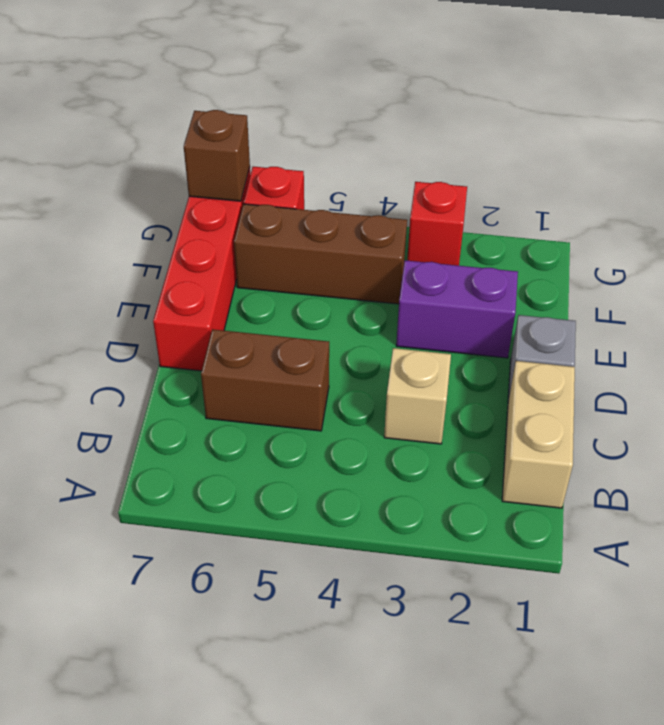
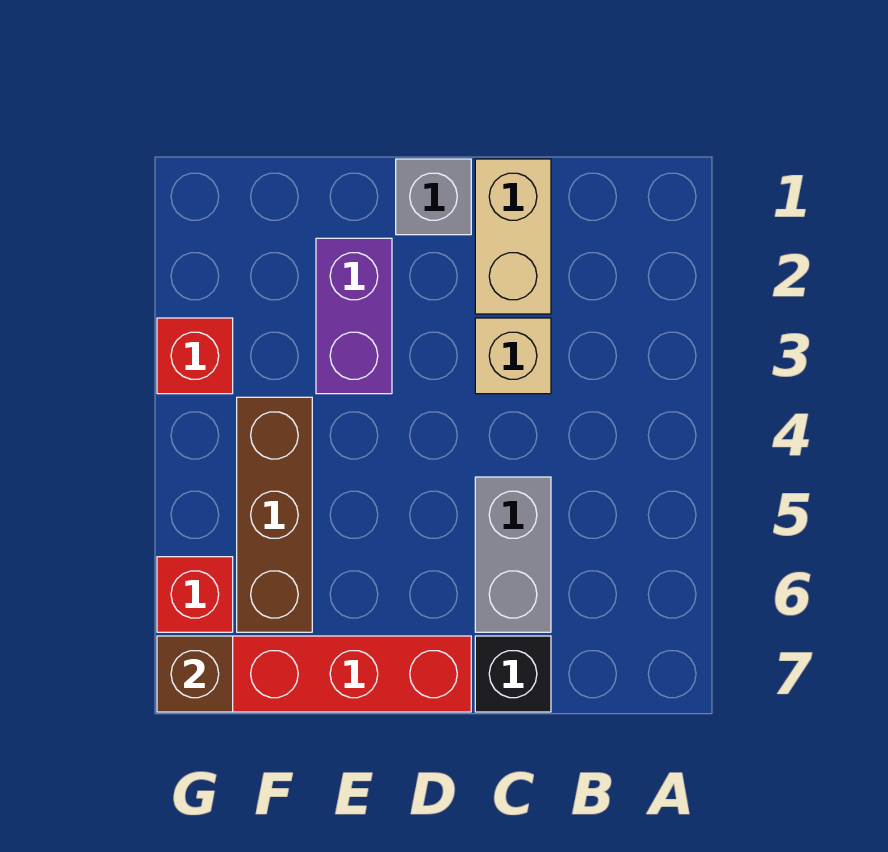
tan brick B1:C1 level 1 -> tan brick C1:C2 level 1
brown brick C5:C6 level 1 -> grey brick C5:C6 level 1
none -> black brick C7 level 1

